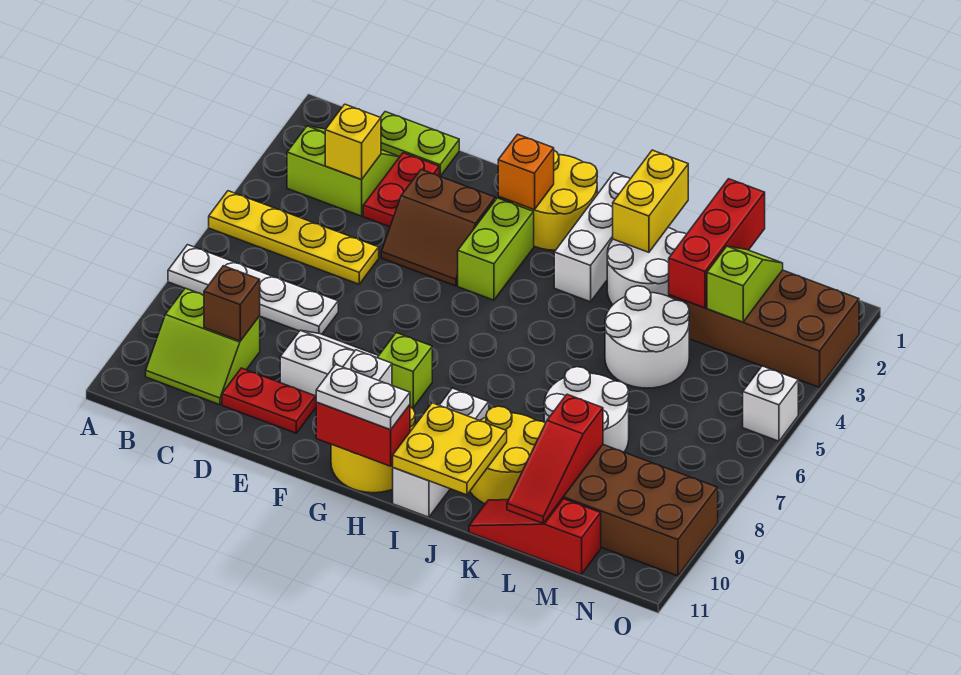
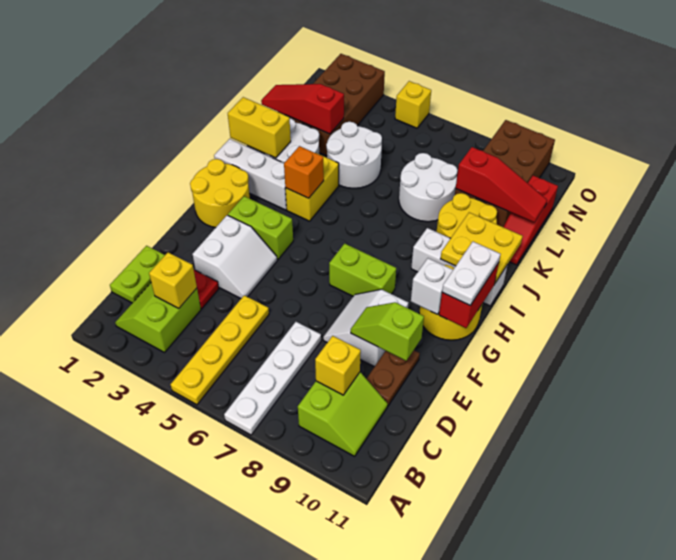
brown brick C9 level 2 -> yellow brick C9 level 2
red plate D10:E10 level 1 -> brown plate D10:E10 level 1
brown slope E3:F4 level 1 top 3 -> white slope E3:F4 level 1 top 3
orange brick G2 level 2 -> orange brick I4 level 2
lime brick G8 level 1 -> lime brick G7:G8 level 1
none -> yellow brick I4:J4 level 1
red brick L1:L3 level 2 -> red slope L1:L3 level 2 top 3
lime slope M2:M3 level 2 top 3 -> lime slope E9:E10 level 2 top 10
white brick O5 level 1 -> yellow brick O5 level 1

